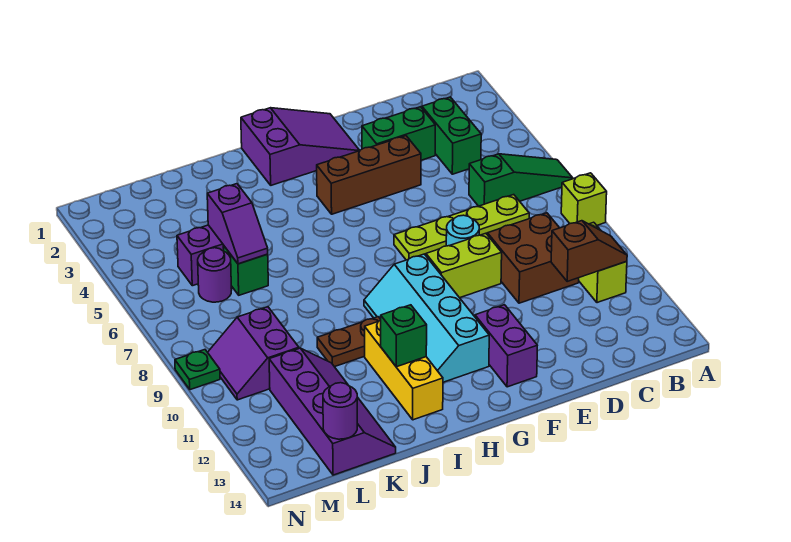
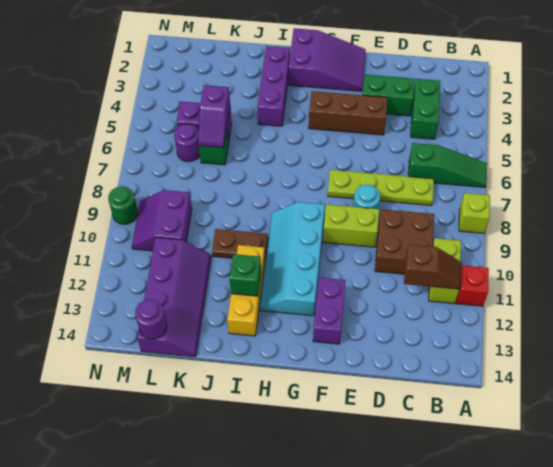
none -> red brick A11 level 1
none -> purple brick I2:I4 level 1
green plate N9 level 1 -> green round brick N9 level 1

